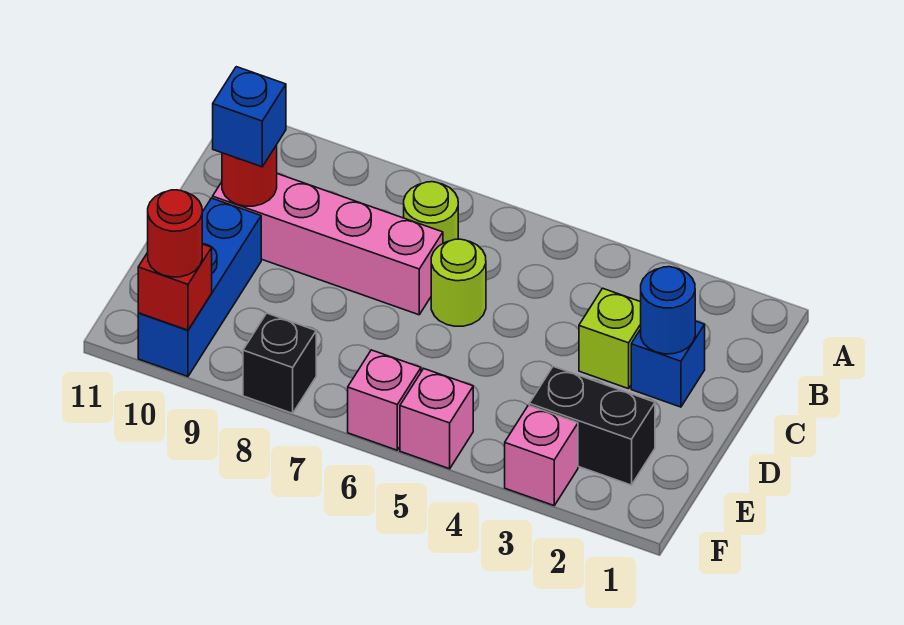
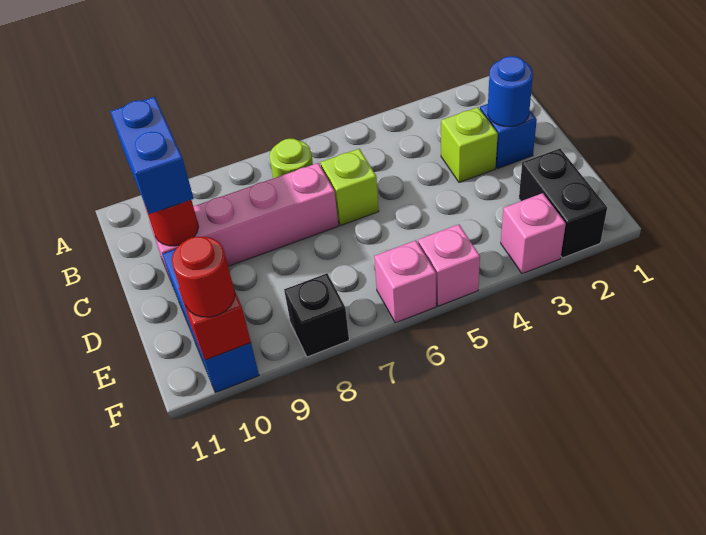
lime round brick C6 level 1 -> lime brick C6 level 1
blue brick C10 level 3 -> blue brick B10:C10 level 3
black brick E2:E3 level 1 -> black brick E2:F2 level 1

